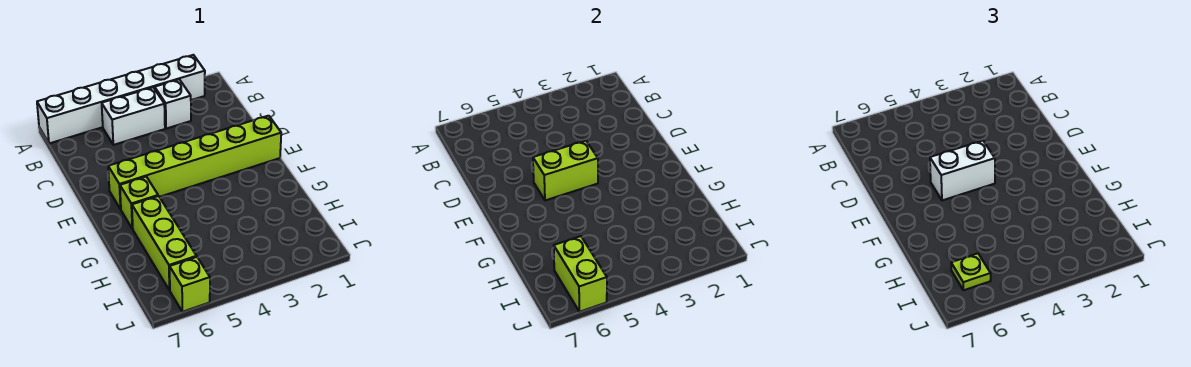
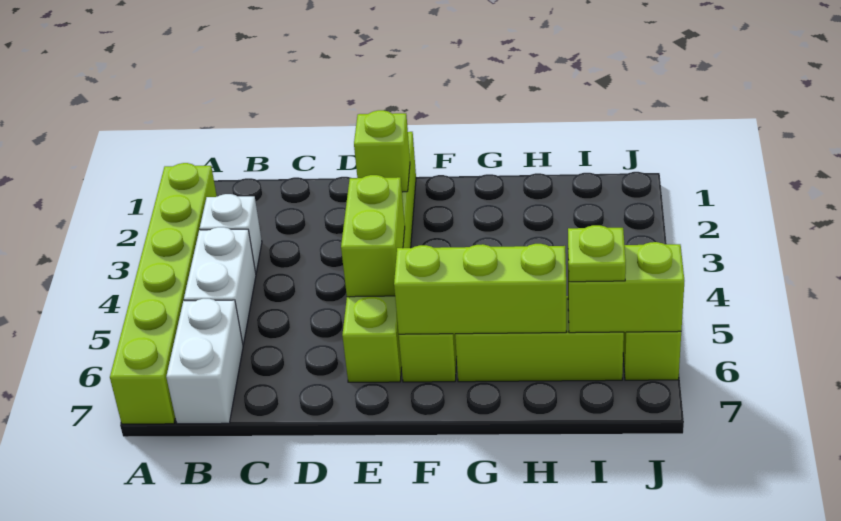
white brick A2:A7 level 1 -> lime brick A2:A7 level 1
none -> lime brick E2 level 2
white brick E4:E5 level 3 -> white brick B6:B7 level 1
none -> lime brick F6:H6 level 2

